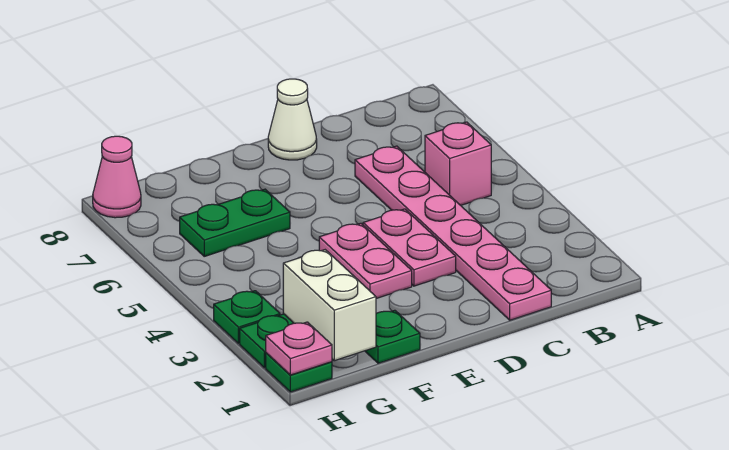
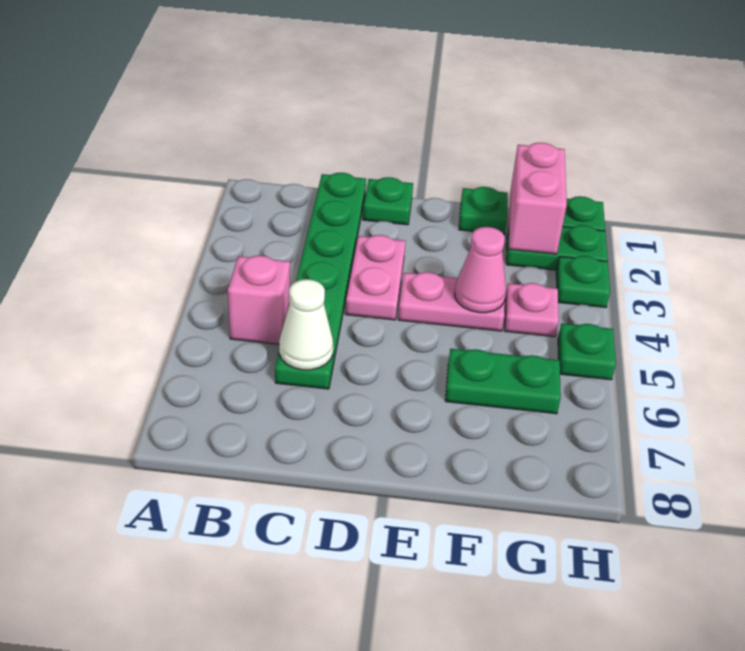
pink plate C1:C6 level 1 -> green plate C1:C6 level 1
none -> green plate D1 level 1
white cone D8 level 1 -> white cone C6 level 2
pink plate E3:E4 level 1 -> pink plate E4:F4 level 1
white brick G1:G2 level 2 -> pink brick G1:G2 level 2
pink plate H1 level 2 -> pink plate G4 level 1
none -> green plate H5 level 1
pink cone H8 level 1 -> pink cone F4 level 2

